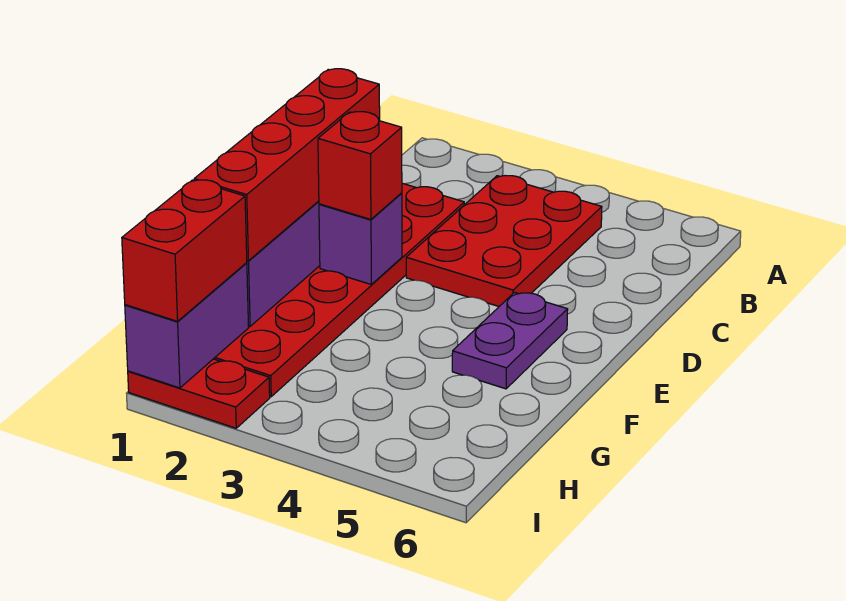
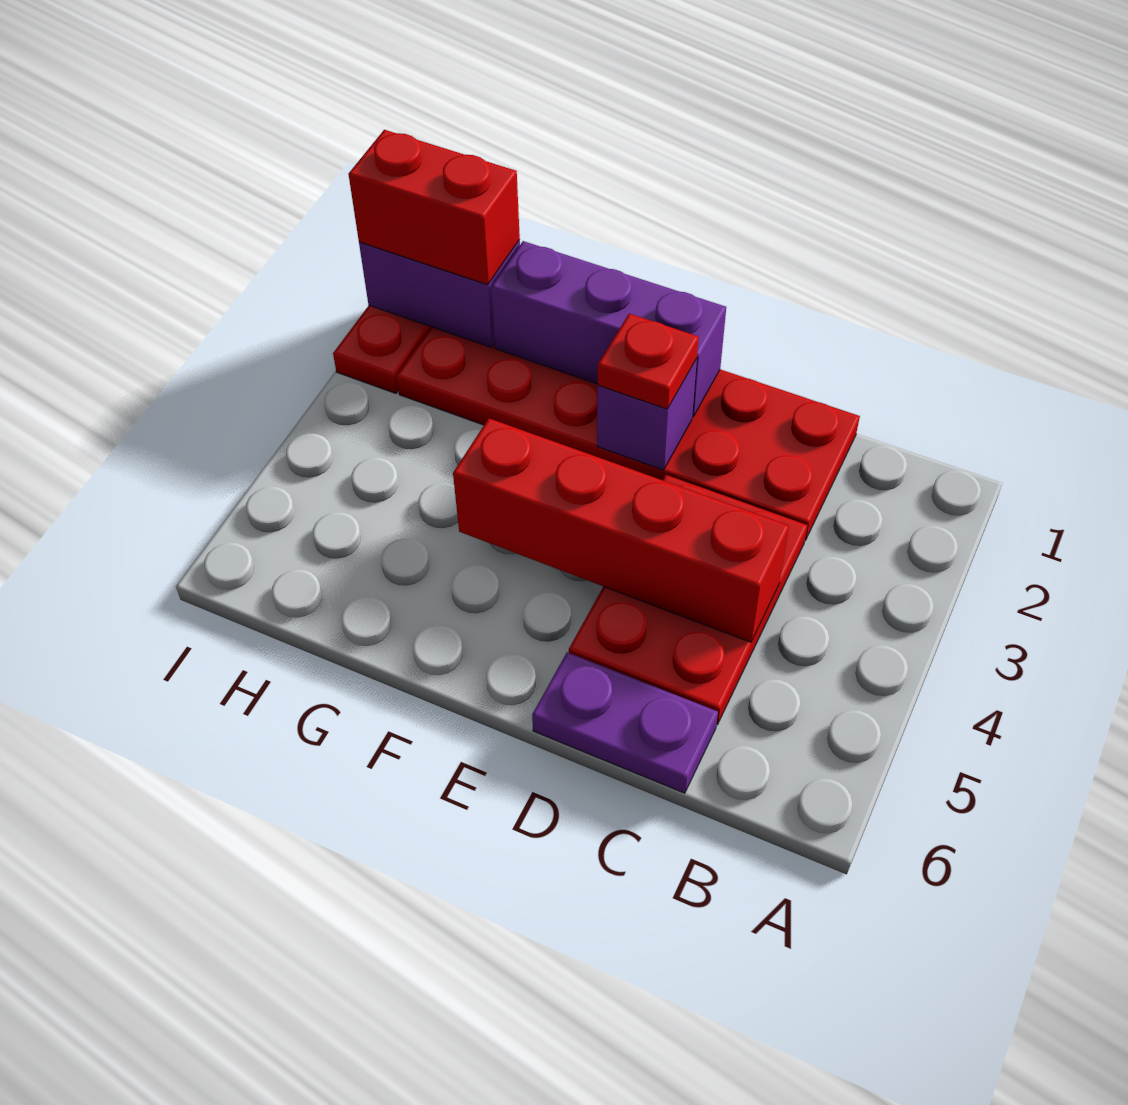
red plate B3:D4 level 1 -> red plate C3:D5 level 1
red brick D1:G1 level 3 -> red brick C4:F4 level 2
red brick E2 level 3 -> red plate E2 level 3
purple plate E5:F5 level 1 -> purple plate C6:D6 level 1

